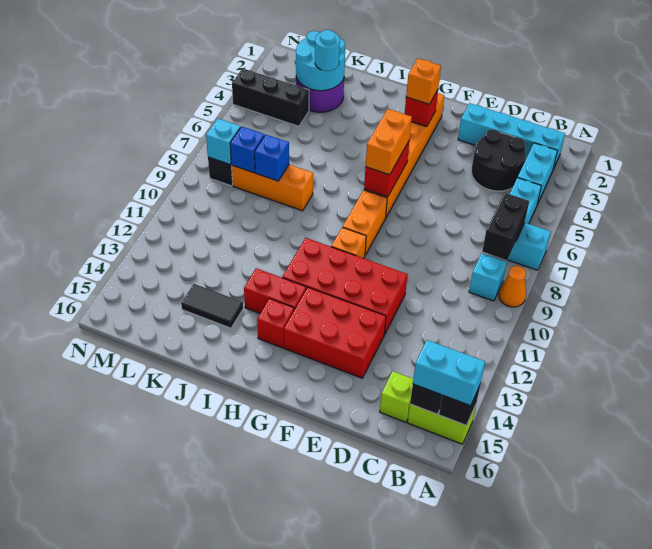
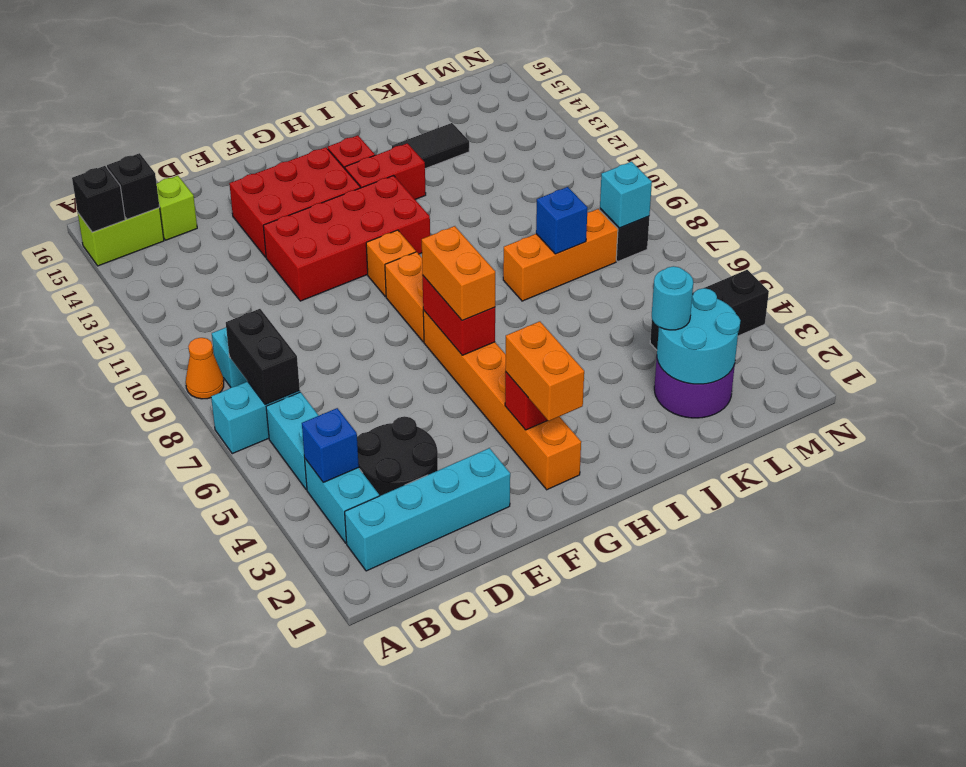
cyan brick A15:B15 level 3 -> none
orange brick G3 level 3 -> orange brick G2:G3 level 3
blue brick L8 level 2 -> blue brick B4 level 2

